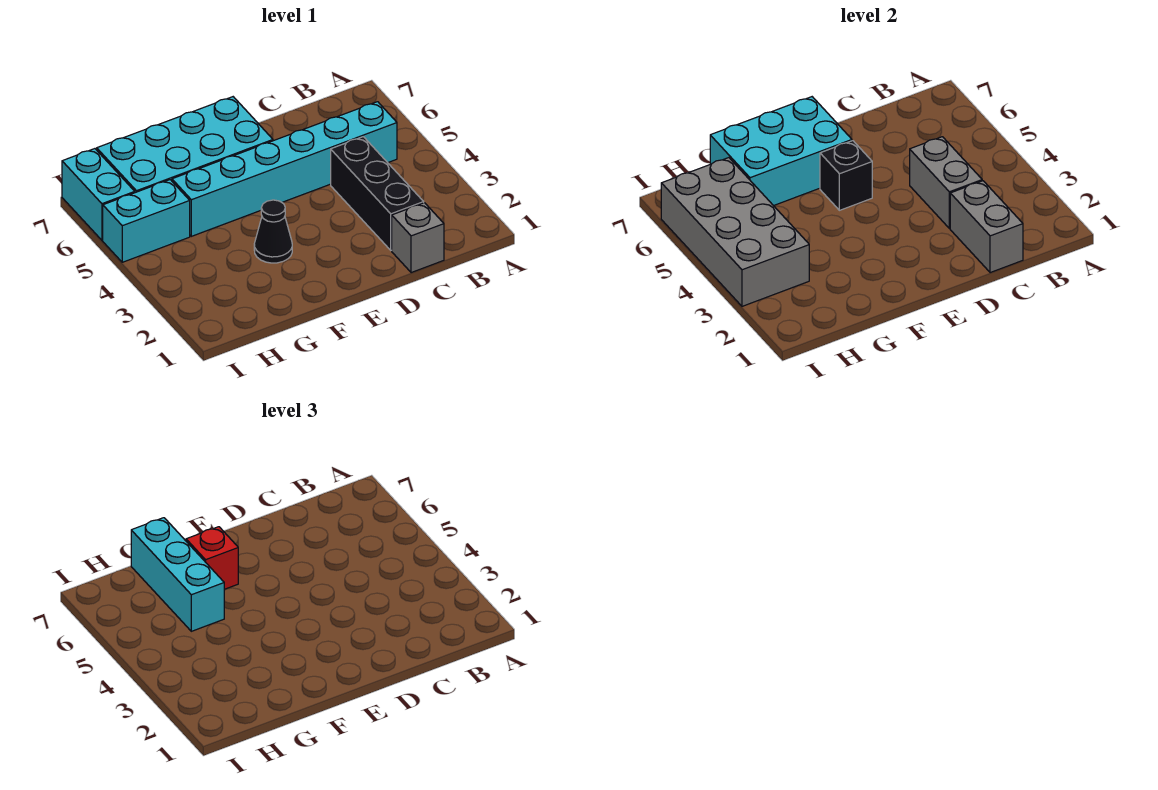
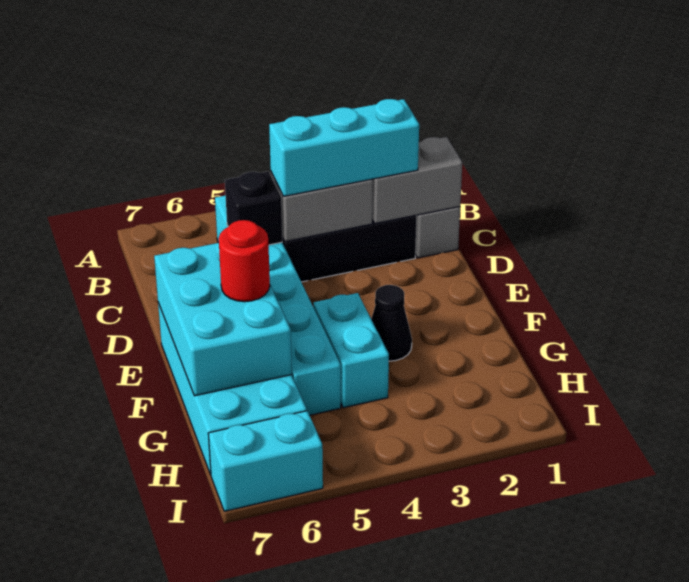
black brick E5 level 2 -> black brick C5 level 2
red brick F6 level 3 -> red round brick F6 level 3
cyan brick G5:G7 level 3 -> cyan brick C2:C4 level 3
grey brick H3:I6 level 2 -> none
cyan brick H5:I5 level 1 -> cyan brick F4:G4 level 1

